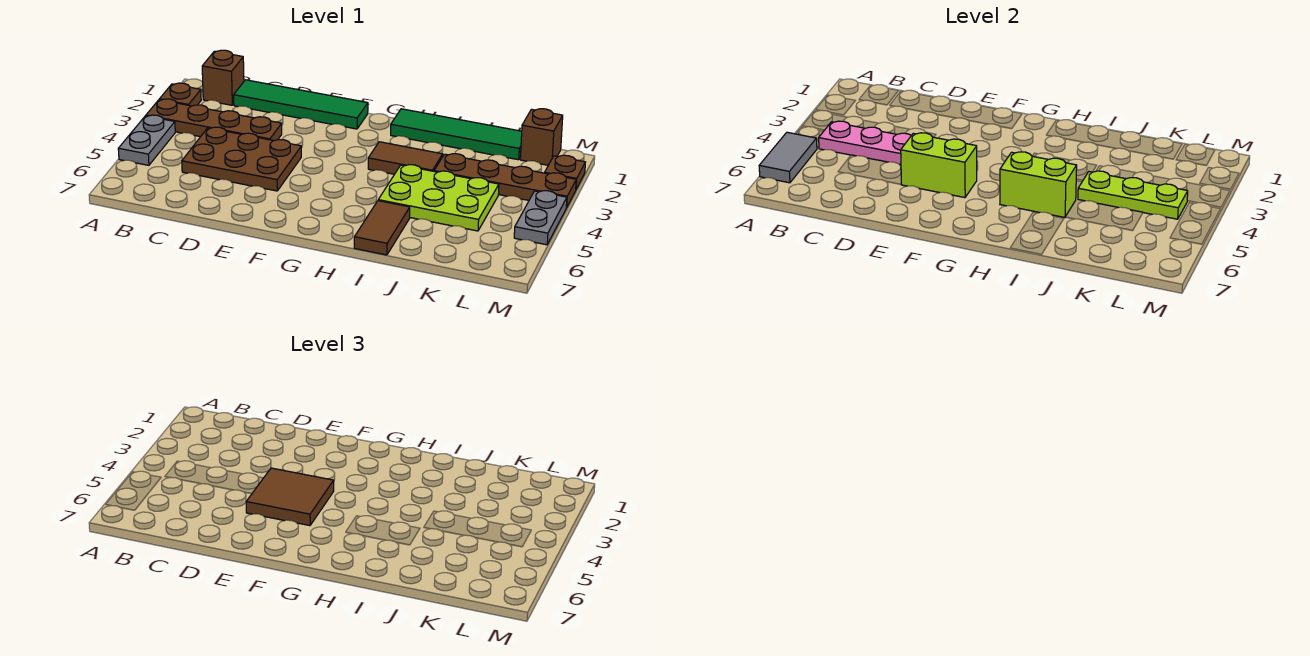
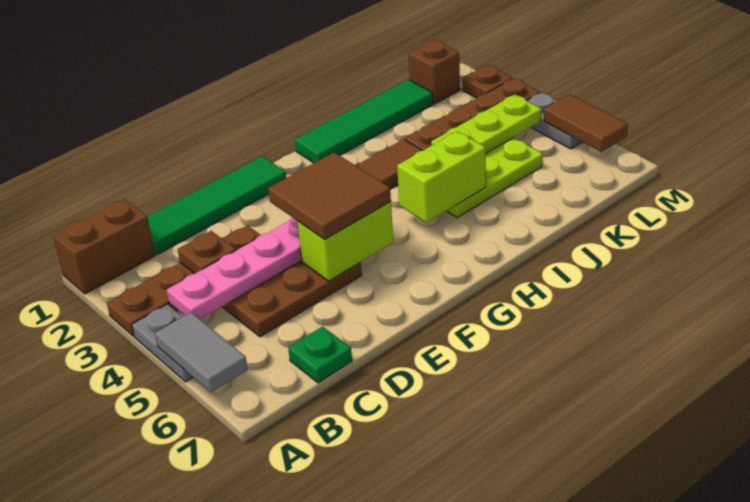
brown plate A2 level 1 -> brown plate C3 level 2
brown brick B1 level 1 -> brown brick A1:B1 level 1
none -> green plate C7 level 1
brown tile I6:I7 level 1 -> brown tile M5:M6 level 2

